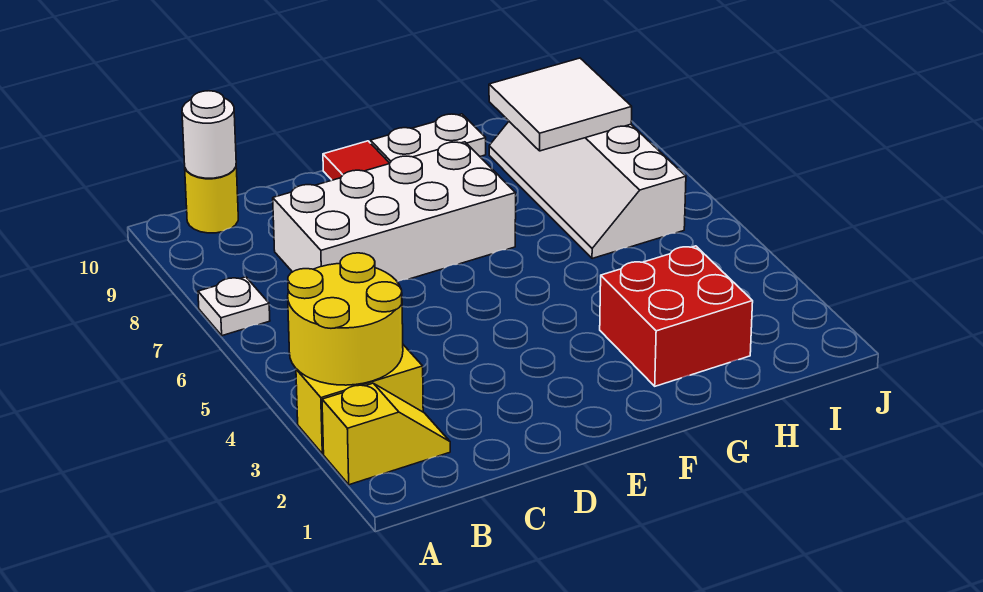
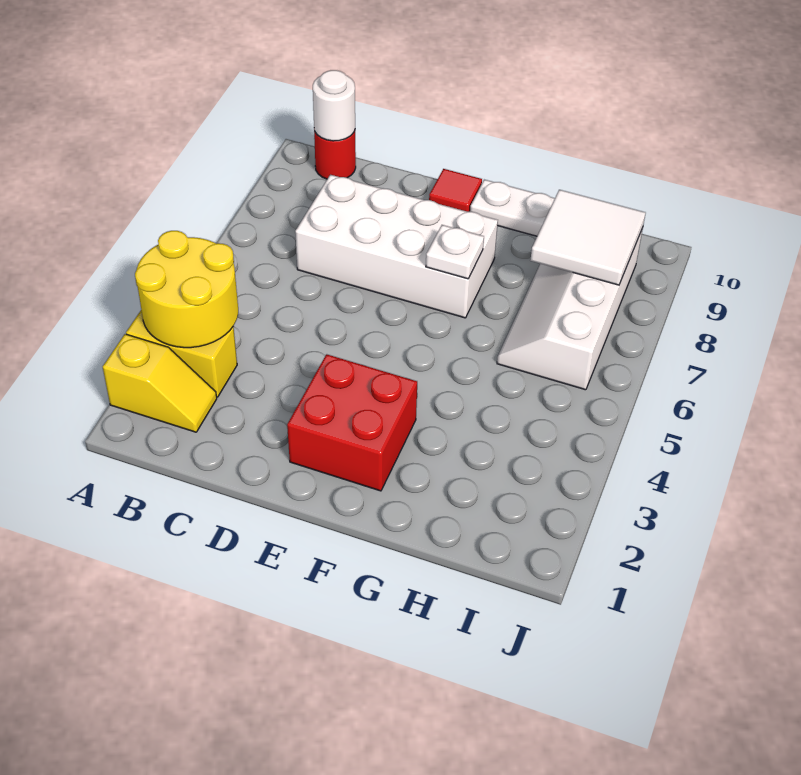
white plate A7 level 1 -> white plate F7 level 2
yellow round brick B10 level 1 -> red round brick B10 level 1
red brick G2:H3 level 1 -> red brick E2:F3 level 1

